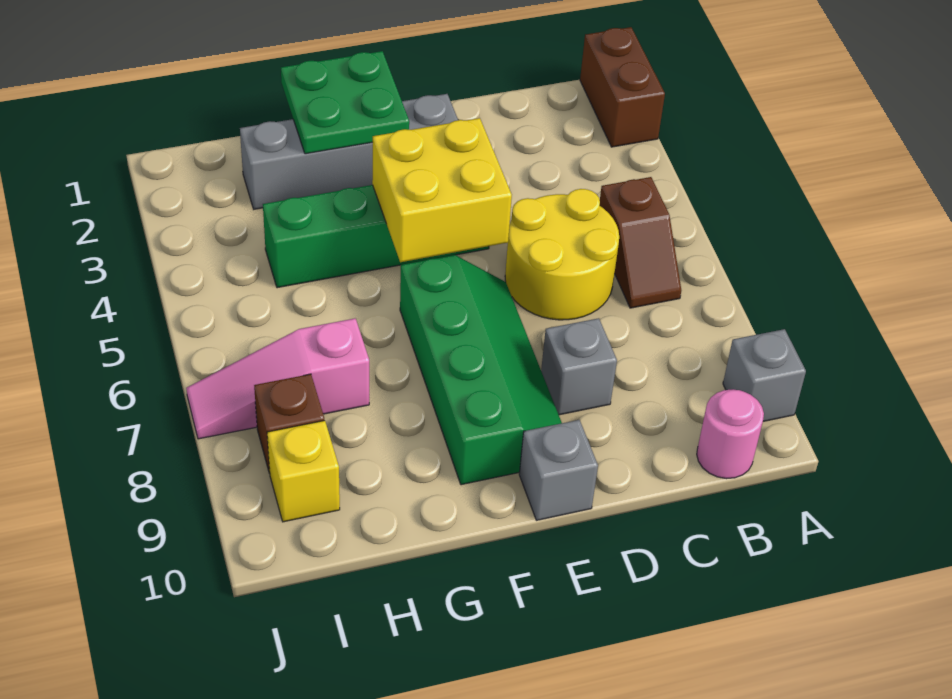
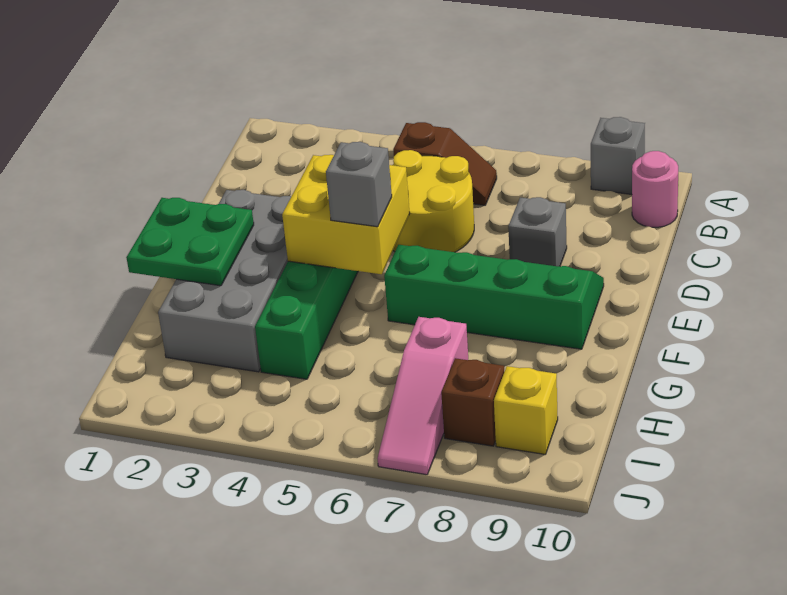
brown brick A1:A2 level 1 -> none
grey brick E2:H2 level 1 -> grey brick E2:H3 level 1
grey brick E10 level 1 -> grey brick F5 level 3

